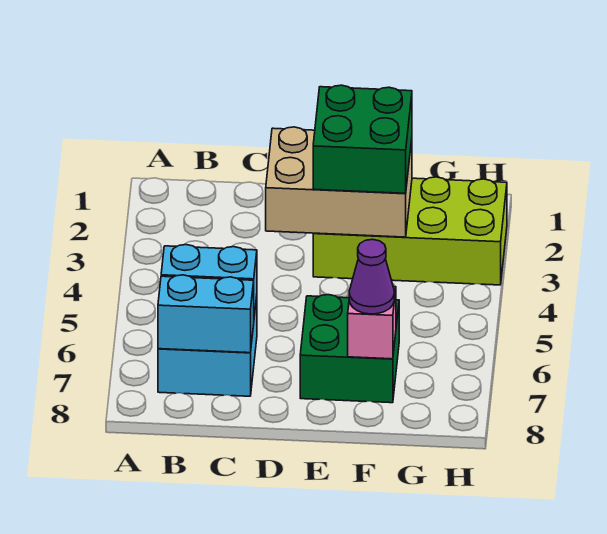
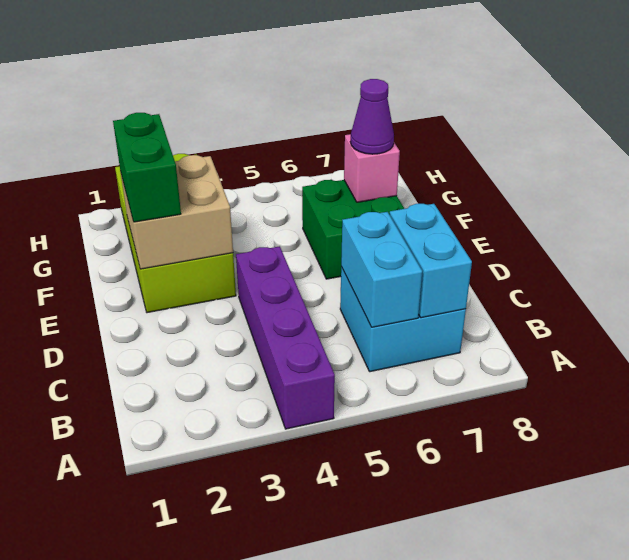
none -> purple brick A4:D4 level 1
tan brick D2:F3 level 2 -> tan brick E2:F3 level 2
green brick E2:F3 level 3 -> green brick E2:F2 level 3

